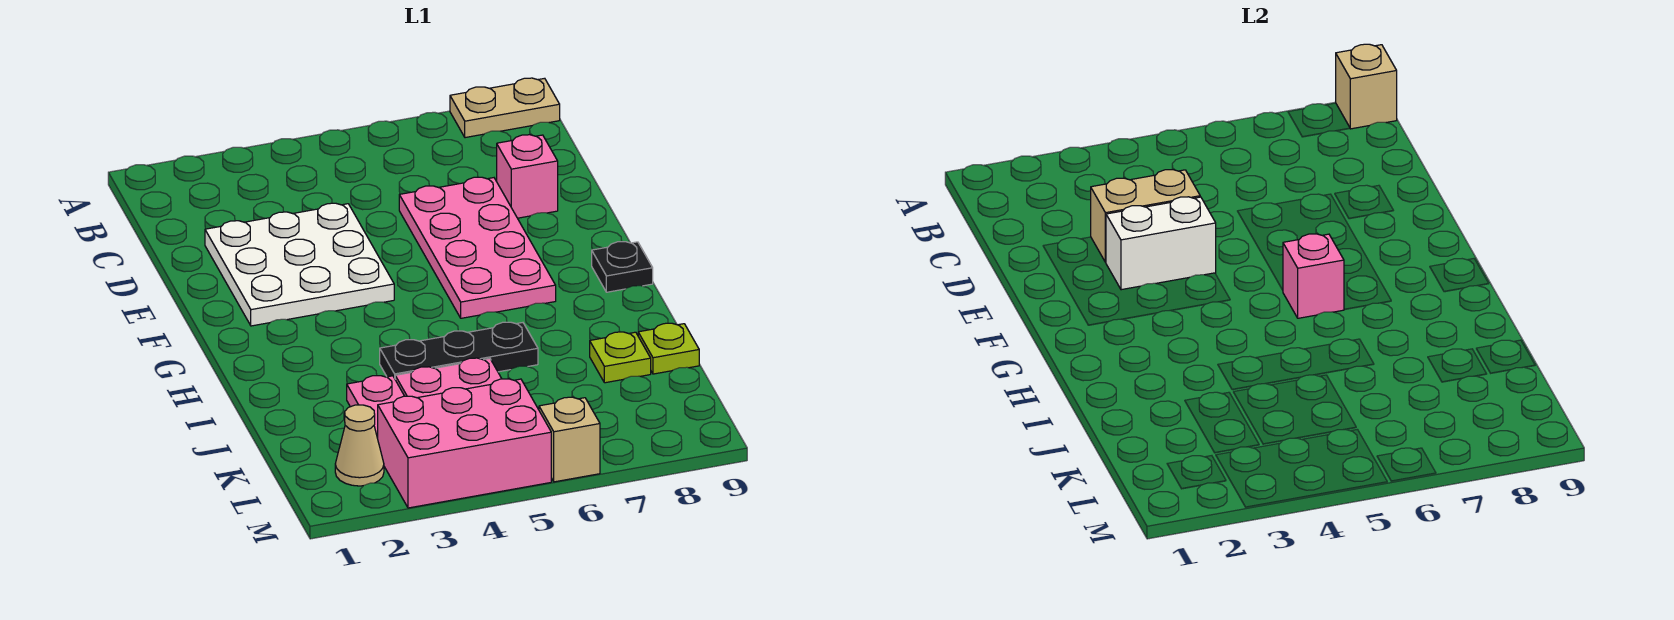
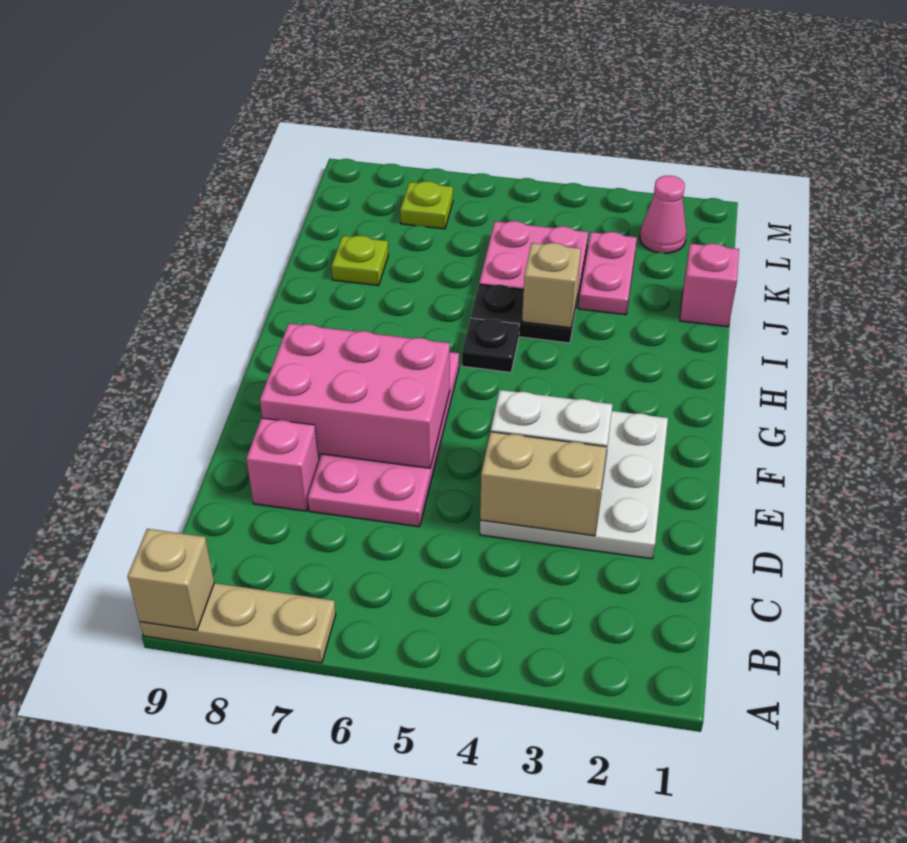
tan plate A8:A9 level 1 -> tan plate A7:A9 level 1
pink brick G6 level 2 -> pink brick J1 level 1
black plate G9 level 1 -> black plate H5 level 1
black plate I4:I6 level 1 -> black plate I4:I5 level 1
lime plate J9 level 1 -> lime plate L7 level 1
tan cone L2 level 1 -> pink cone L2 level 1
pink brick L3:M5 level 1 -> pink brick E6:F8 level 2
tan brick M6 level 1 -> tan brick I4 level 2

